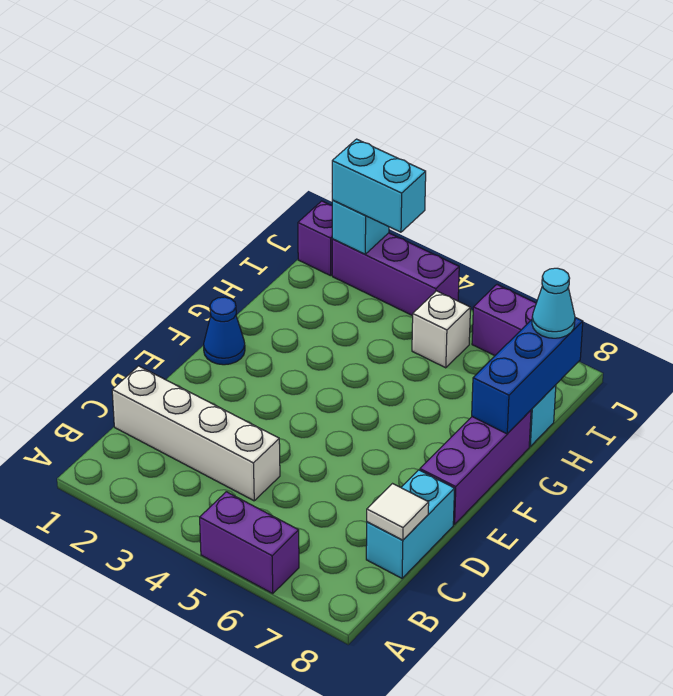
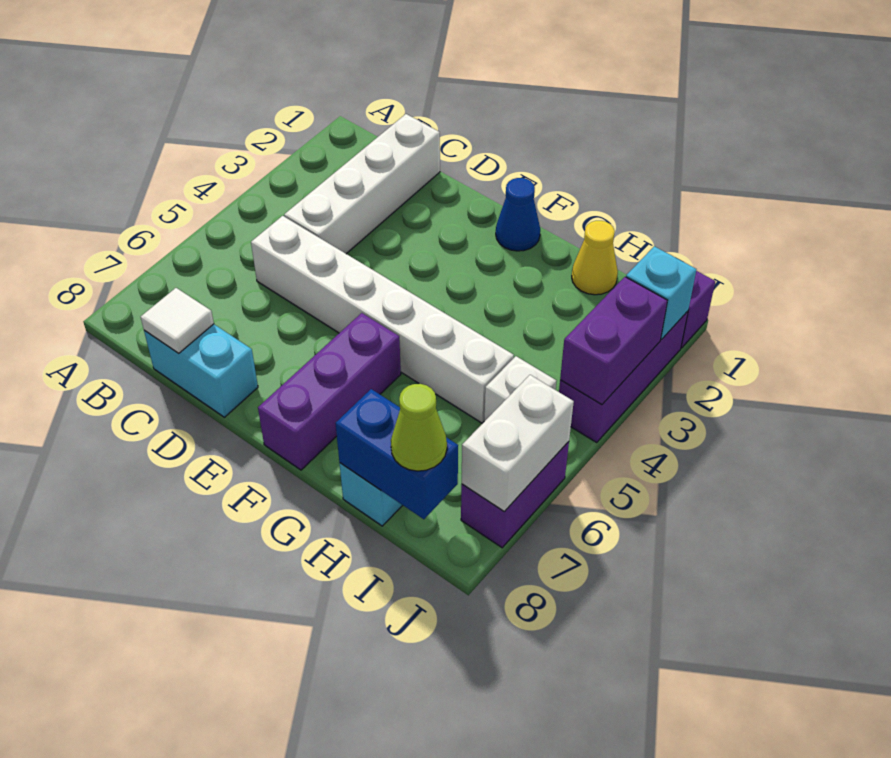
purple brick A5:A6 level 1 -> purple brick J3:J4 level 2
none -> white brick C5:H5 level 1
purple brick E8:G8 level 1 -> purple brick F6:F8 level 1
blue brick G8:I8 level 2 -> blue brick H8:I8 level 2
none -> yellow cone H1 level 1
cyan cone I8 level 3 -> lime cone I8 level 3
cyan brick J2:J3 level 3 -> none
none -> white brick J6:J7 level 2

